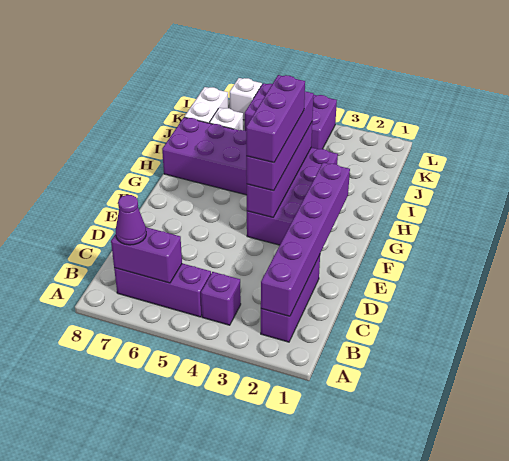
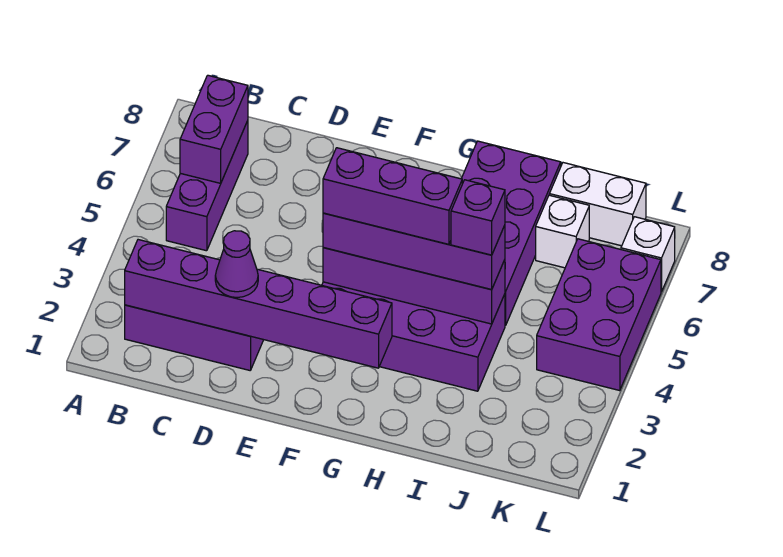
purple brick B4 level 1 -> purple brick I4 level 4
purple cone B7 level 3 -> purple cone D2 level 3

